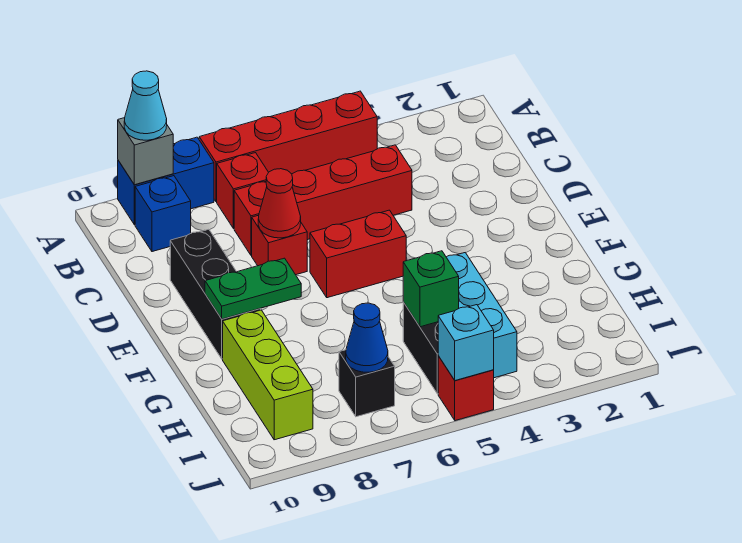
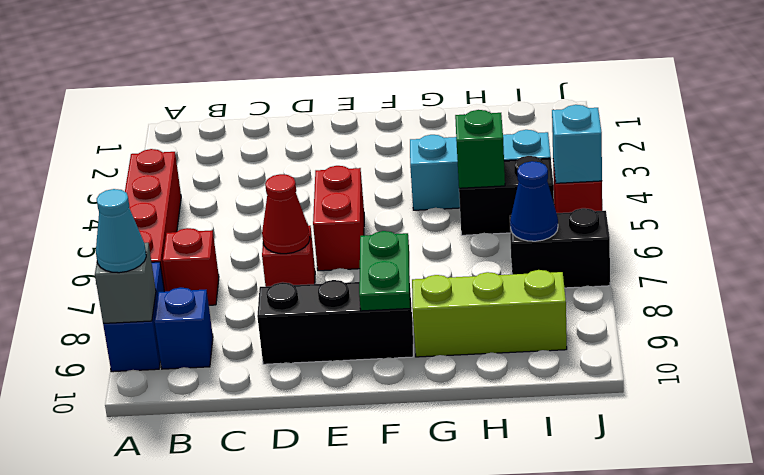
red brick C4:C7 level 1 -> none
black brick I7 level 1 -> black brick I7:J7 level 1

